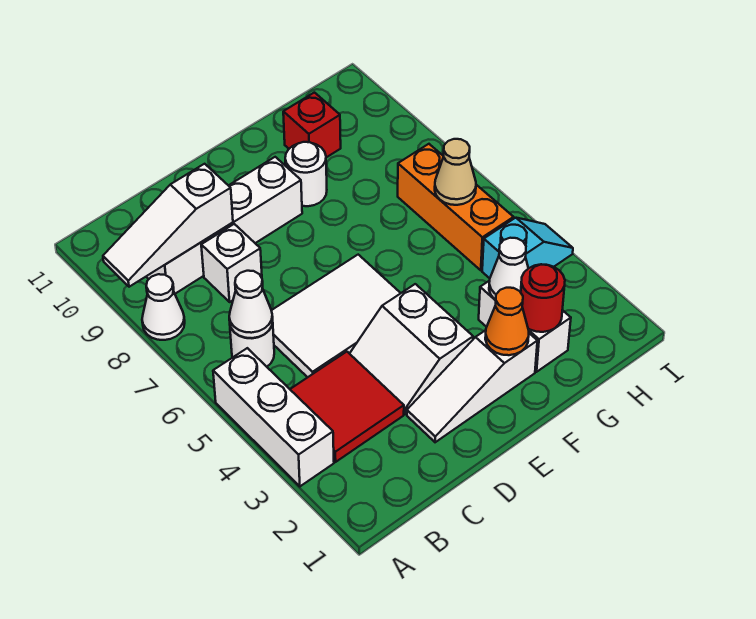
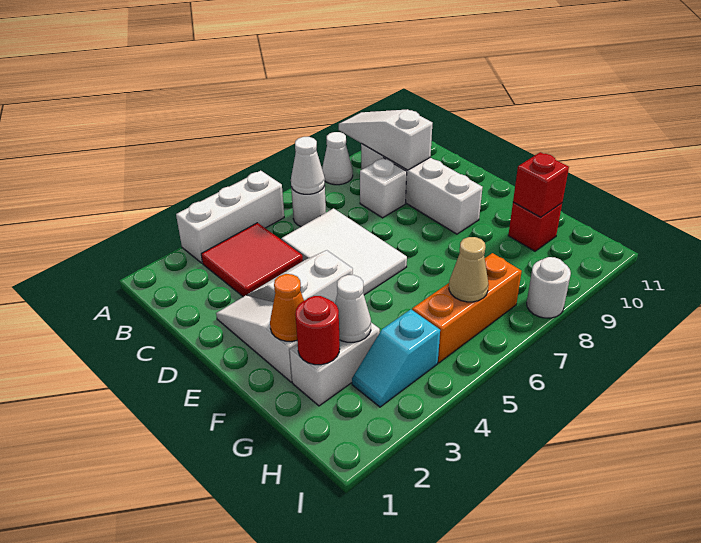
white round brick F9 level 1 -> white round brick I8 level 1
none -> red brick G10 level 2
cyan slope H4:I4 level 1 top H -> cyan slope H3:H4 level 1 top 4

